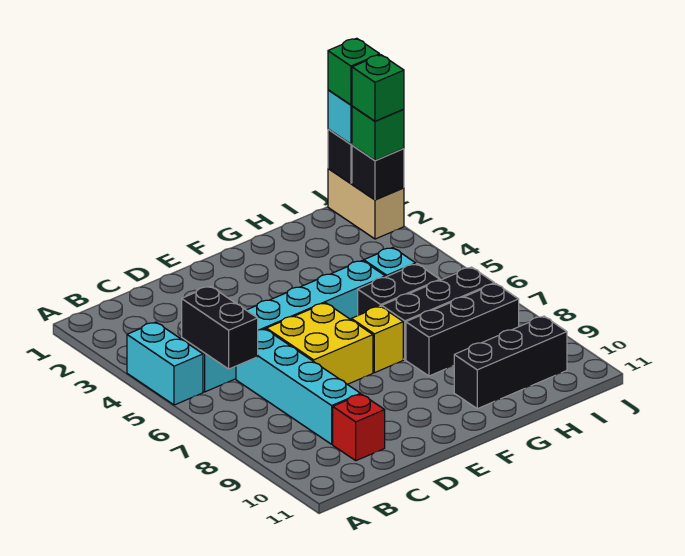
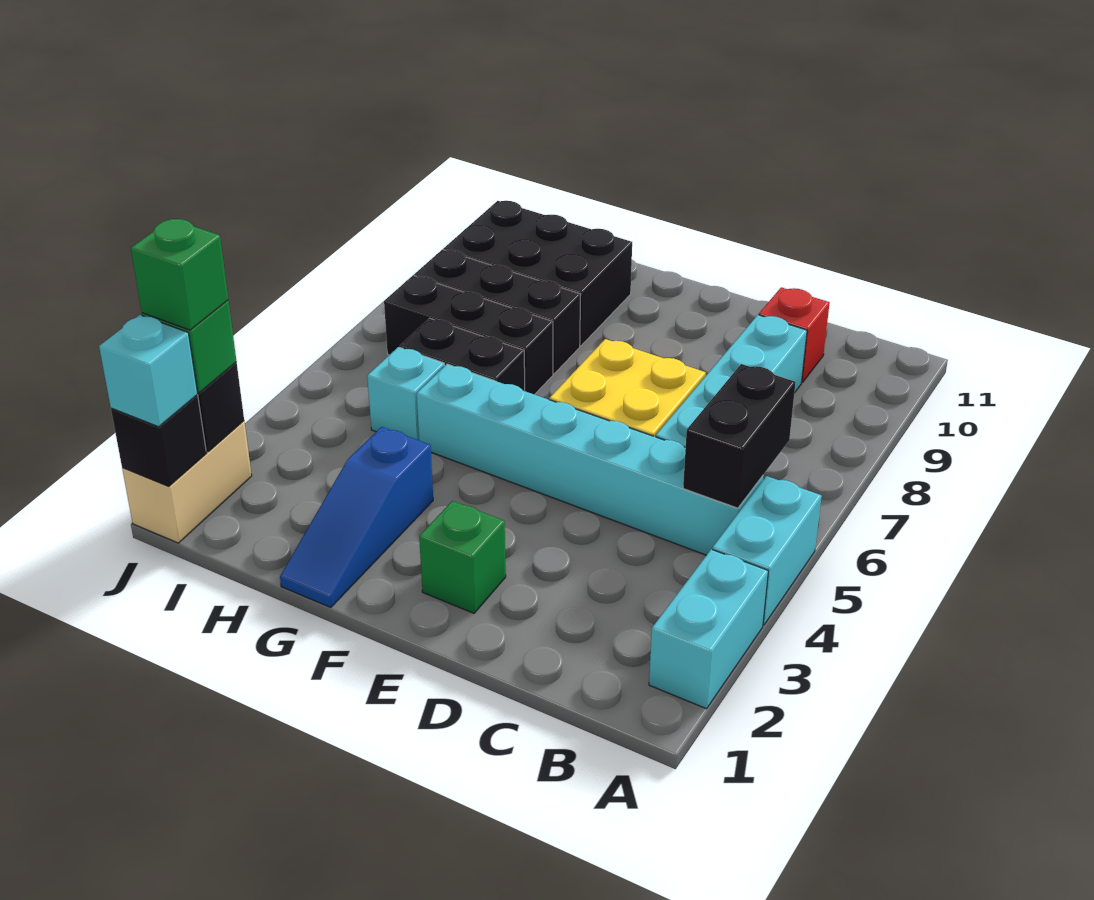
none -> cyan brick A2:A3 level 1
yellow brick F7 level 1 -> none
none -> blue slope G1:G3 level 1 top 3
black brick G10:I10 level 1 -> black brick G9:I10 level 1
green brick J1 level 4 -> green brick E2 level 1

